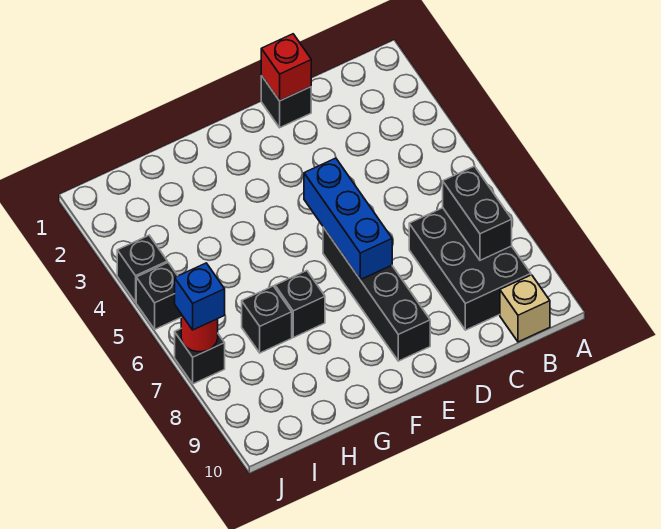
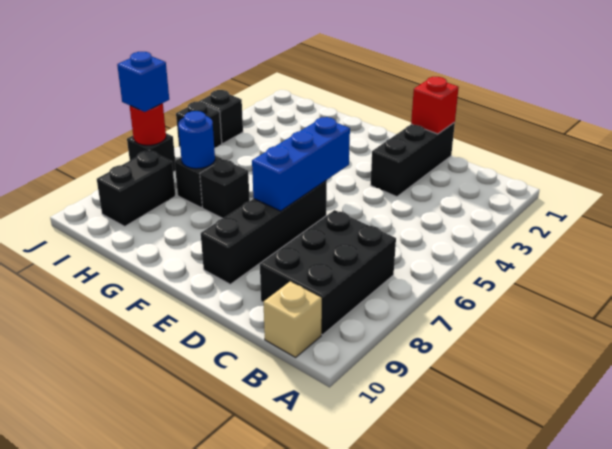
black brick B7:B8 level 2 -> black brick I8:I9 level 1
black brick D1 level 1 -> black brick D1:D3 level 1
none -> blue round brick H7 level 2

